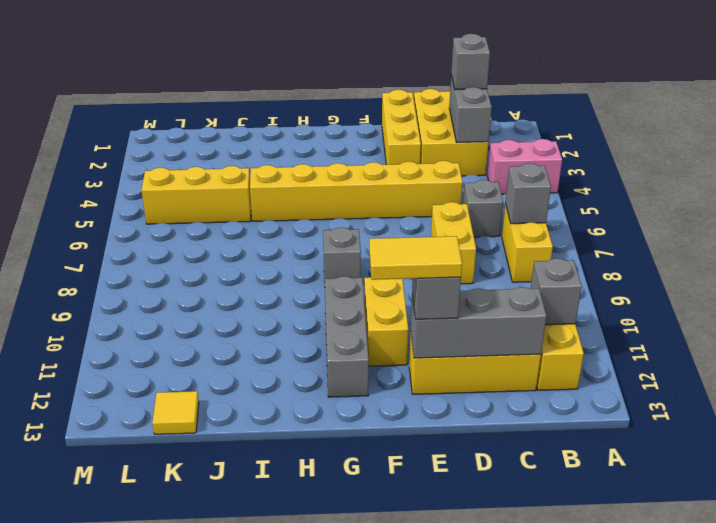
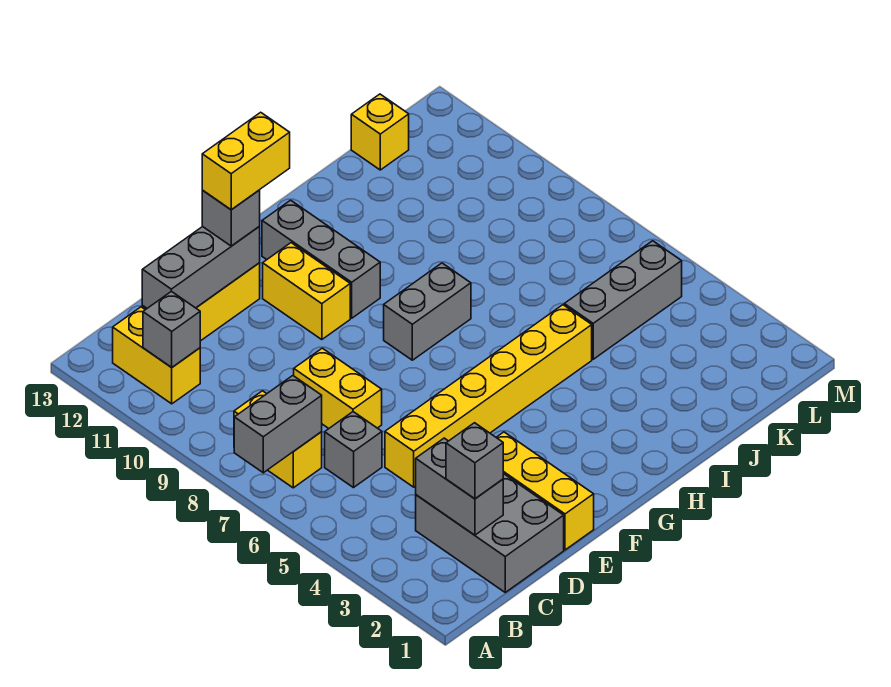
pink brick A4:B4 level 1 -> none
grey brick B7 level 2 -> grey brick A7:B7 level 2
yellow brick C1:D3 level 1 -> grey brick C1:D3 level 1
yellow tile E12:F12 level 4 -> yellow brick E12:F12 level 4
grey brick G8 level 1 -> grey brick G8:H8 level 1
yellow brick J5:L5 level 1 -> grey brick J5:L5 level 1
yellow tile K13 level 1 -> yellow brick K13 level 1

